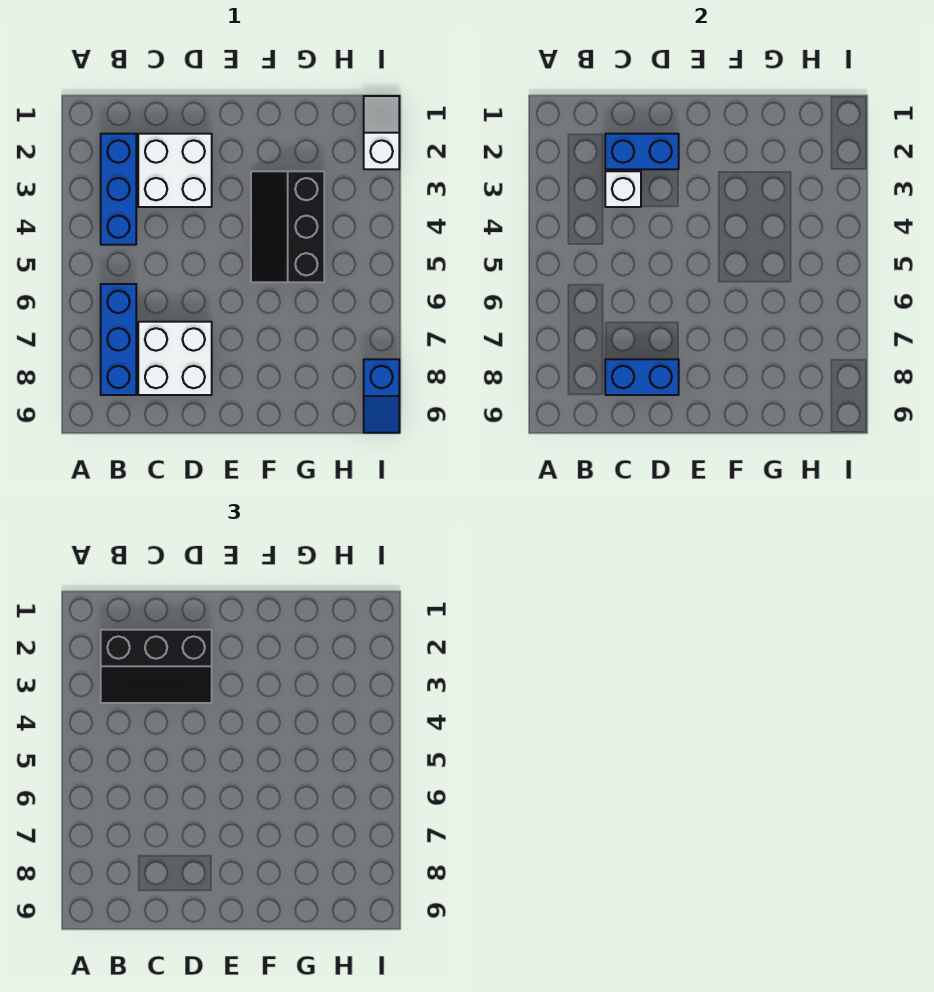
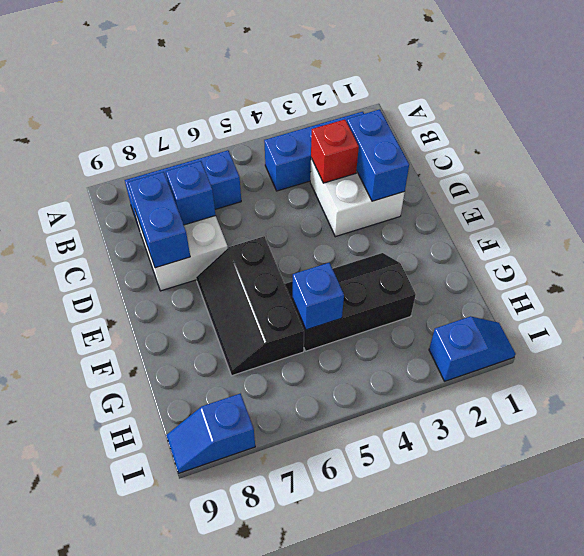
black slope B2:D3 level 3 top 2 -> black slope E6:G7 level 1 top 6
white brick C3 level 2 -> red brick C3 level 2
none -> blue brick C7 level 2
none -> blue brick G5 level 2
white slope I1:I2 level 1 top 2 -> blue slope I1:I2 level 1 top 2

